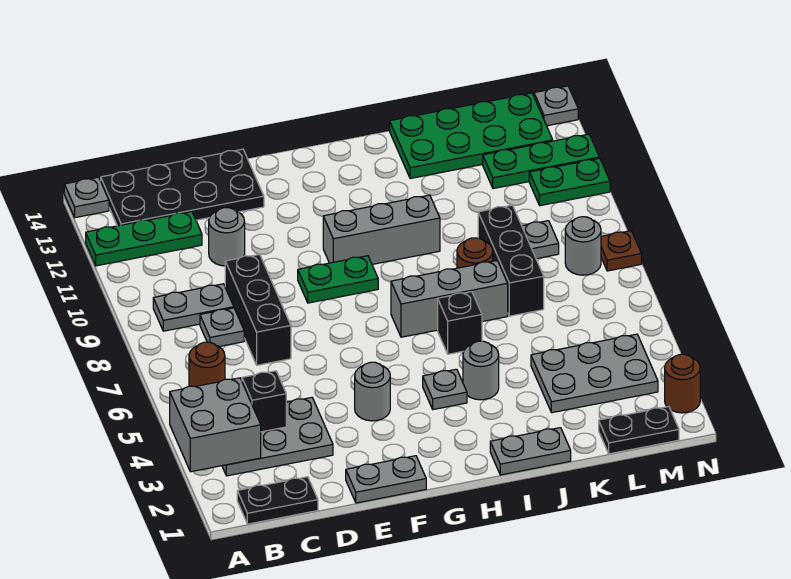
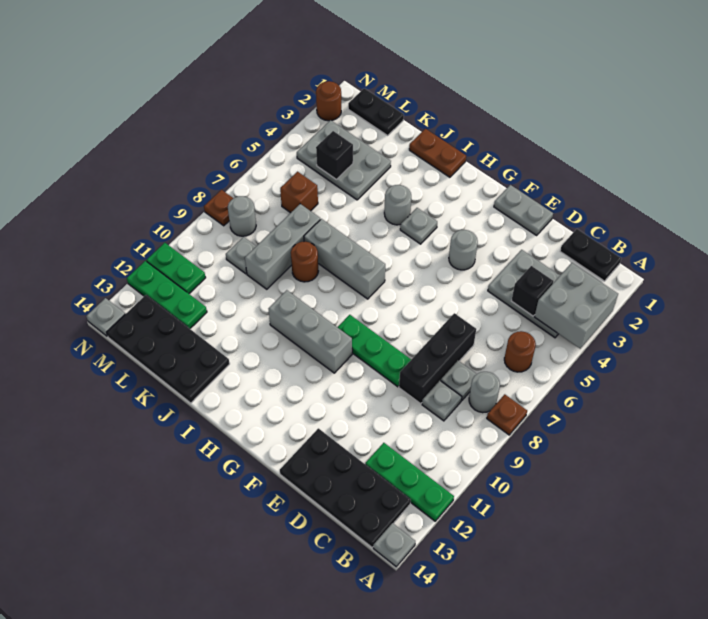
none -> brown plate A8 level 1
grey plate B9:C9 level 1 -> grey plate C9 level 1
grey round brick D11 level 1 -> grey round brick B8 level 1
green plate F9:G9 level 1 -> green plate E9:G9 level 1
grey plate I1:J1 level 1 -> brown plate I1:J1 level 1
black brick I6 level 1 -> black brick L4 level 2
green plate J13:M14 level 1 -> black plate J13:M14 level 1
black brick K7:K9 level 1 -> grey brick K7:K9 level 1
none -> brown brick L6 level 1

